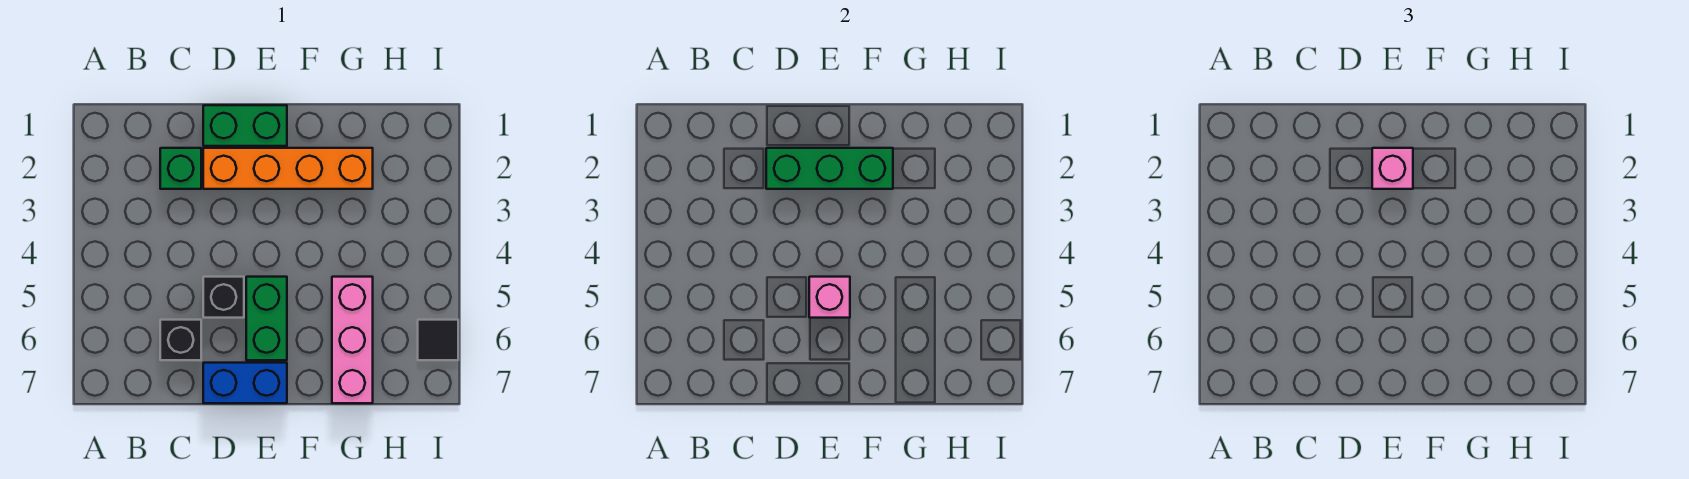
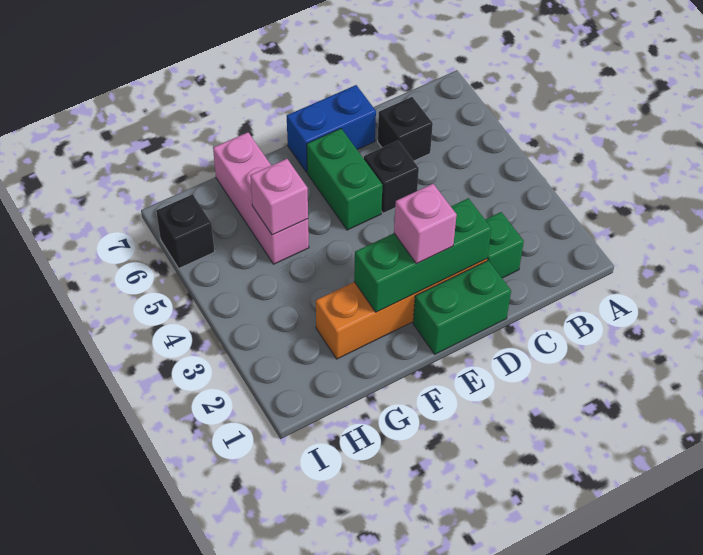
pink brick E5 level 2 -> pink brick G5 level 2
black tile I6 level 1 -> black brick I6 level 1

